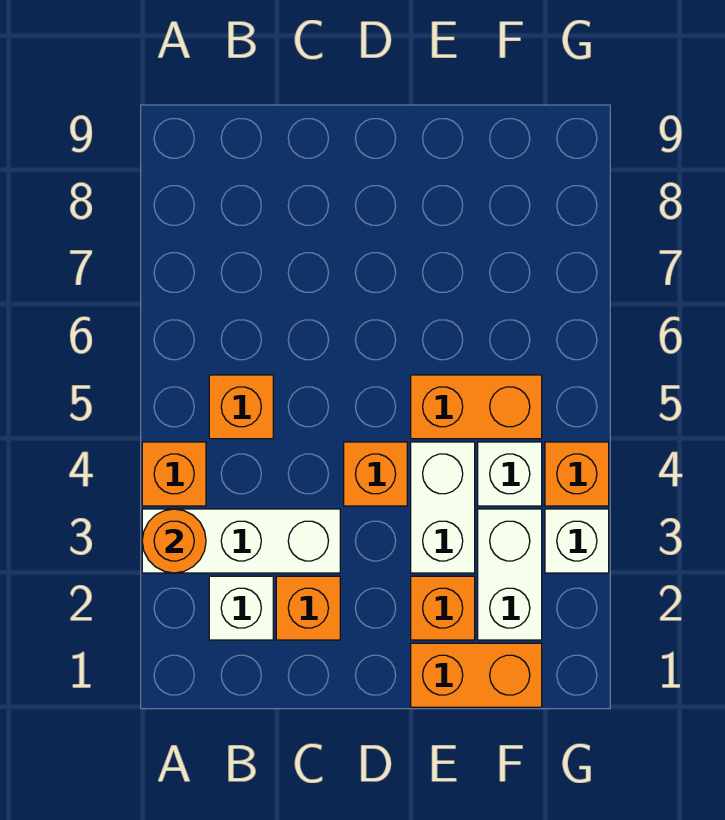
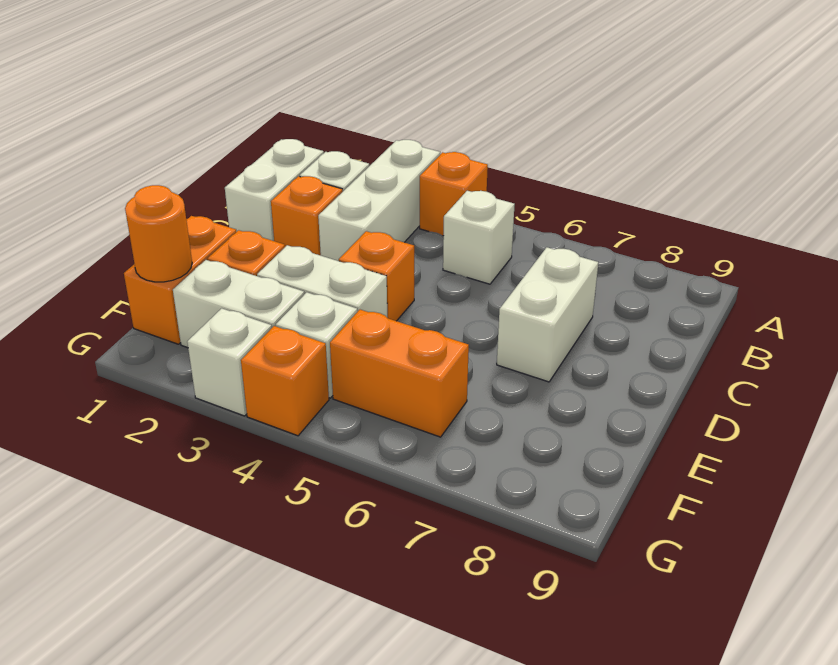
orange round brick A3 level 2 -> orange round brick F1 level 2
none -> white brick B1:C1 level 1
orange brick B5 level 1 -> white brick B5 level 1
none -> white brick C7:D7 level 1
orange brick E5:F5 level 1 -> orange brick F5:F6 level 1

